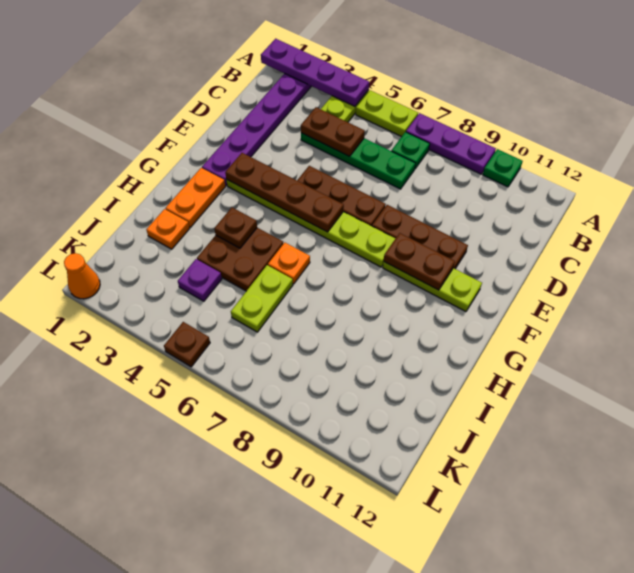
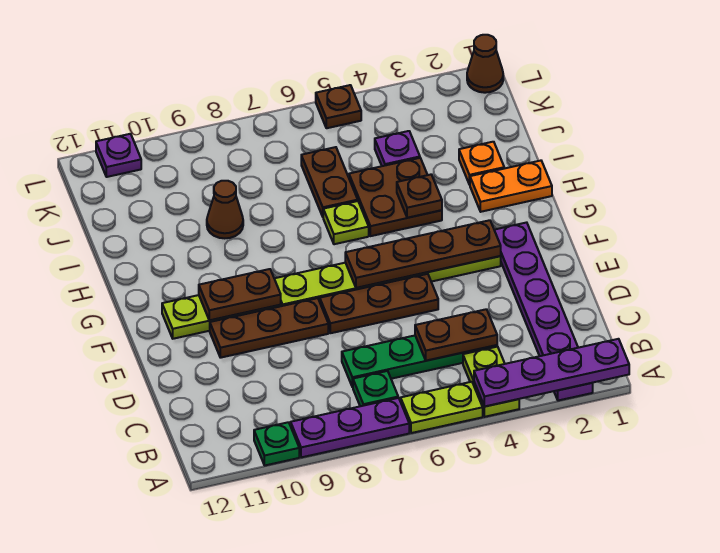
orange plate G2:H2 level 1 -> orange plate H1:H2 level 1
orange plate H6 level 1 -> lime plate H6 level 1
lime plate I6:J6 level 1 -> brown plate I6:J6 level 1
none -> brown cone I9 level 1
orange cone L1 level 1 -> brown cone L1 level 1
none -> purple plate L11 level 1

